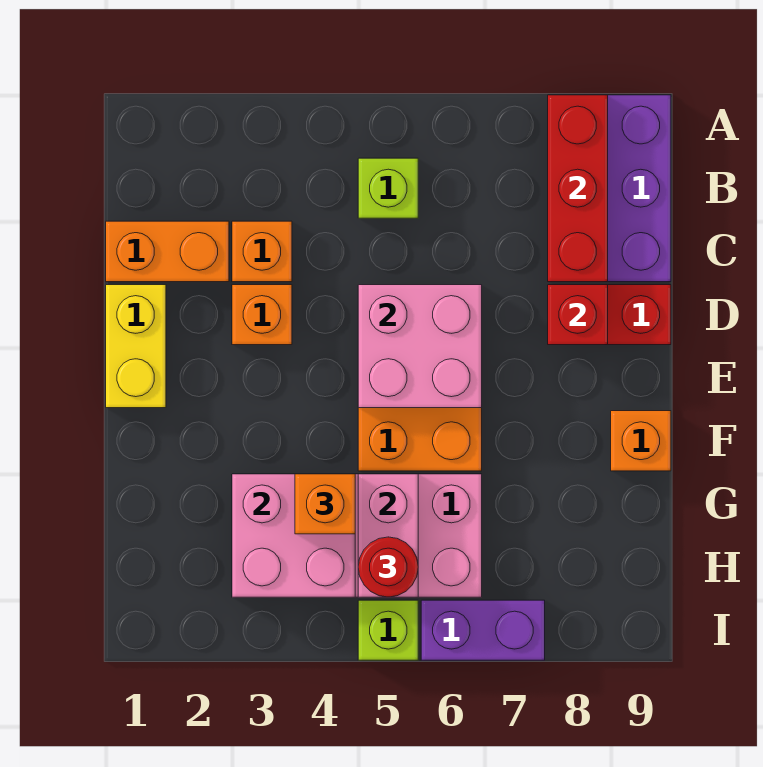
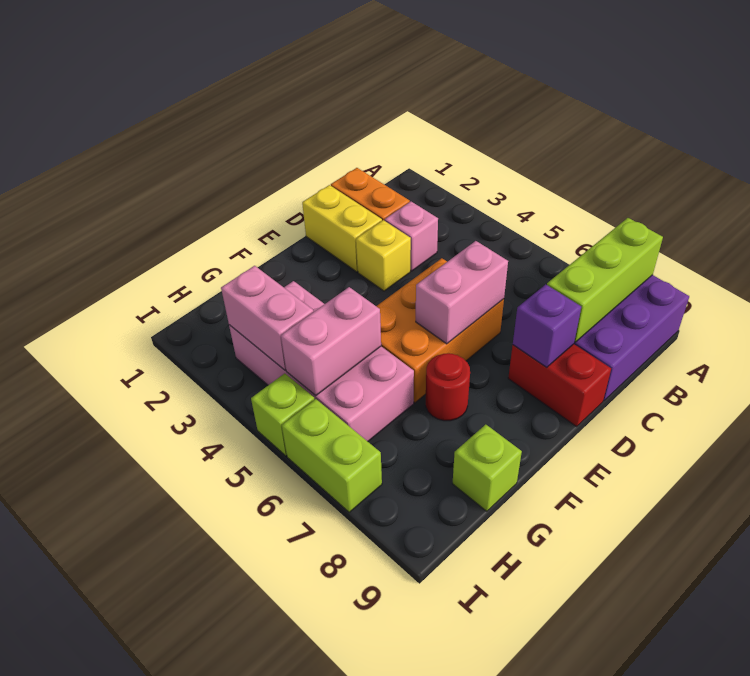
red brick A8:C8 level 2 -> lime brick A8:C8 level 2
lime brick B5 level 1 -> lime brick G9 level 1
orange brick C3 level 1 -> pink brick C3 level 1
yellow brick D1:E1 level 1 -> yellow brick D1:D2 level 1
orange brick D3 level 1 -> yellow brick D3 level 1
pink brick D5:E6 level 2 -> pink brick D6:E6 level 2
red brick D8 level 2 -> purple brick D8 level 2
orange brick F9 level 1 -> none
pink brick G3:H4 level 2 -> pink brick H3:H4 level 2
orange brick G4 level 3 -> none
red round brick H5 level 3 -> red round brick F7 level 1
purple brick I6:I7 level 1 -> lime brick I6:I7 level 1

